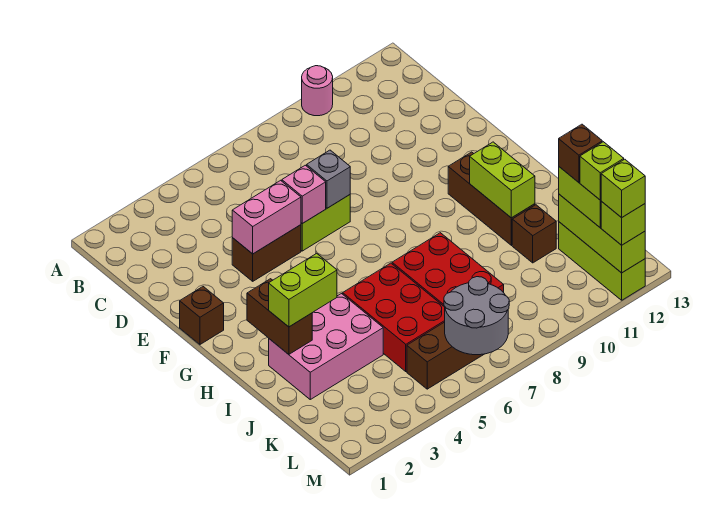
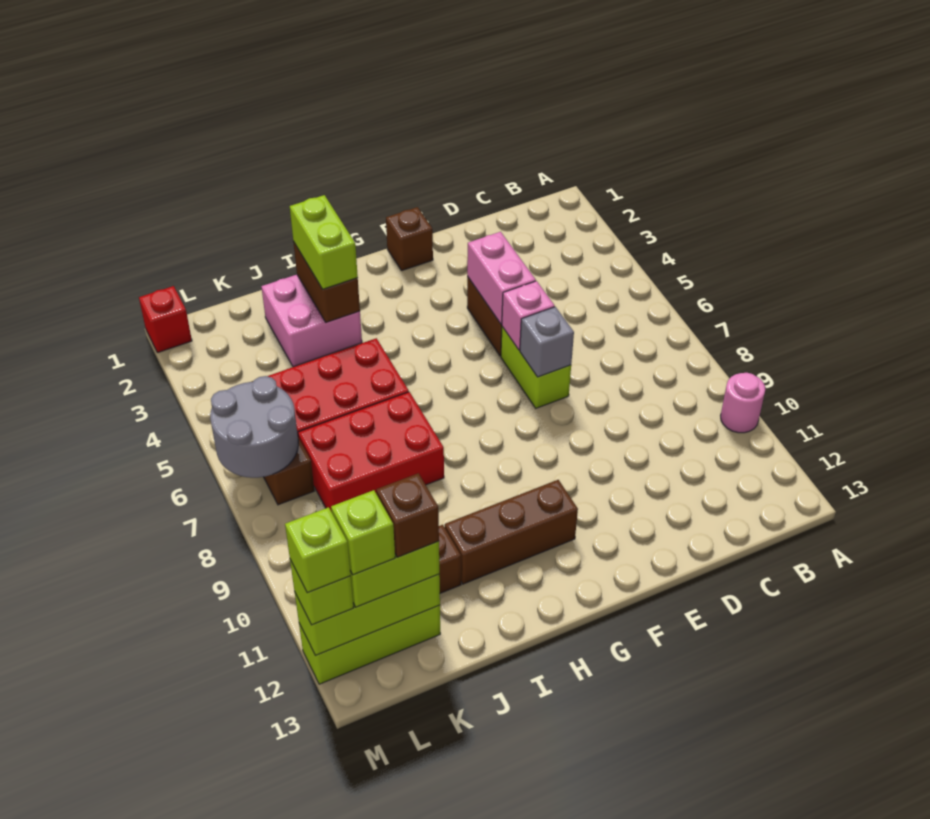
brown brick H2:I2 level 2 -> brown brick I2:I3 level 2
lime brick H11:I11 level 2 -> none
pink brick I2:J4 level 1 -> pink brick I2:J3 level 1
none -> red brick M1 level 1

